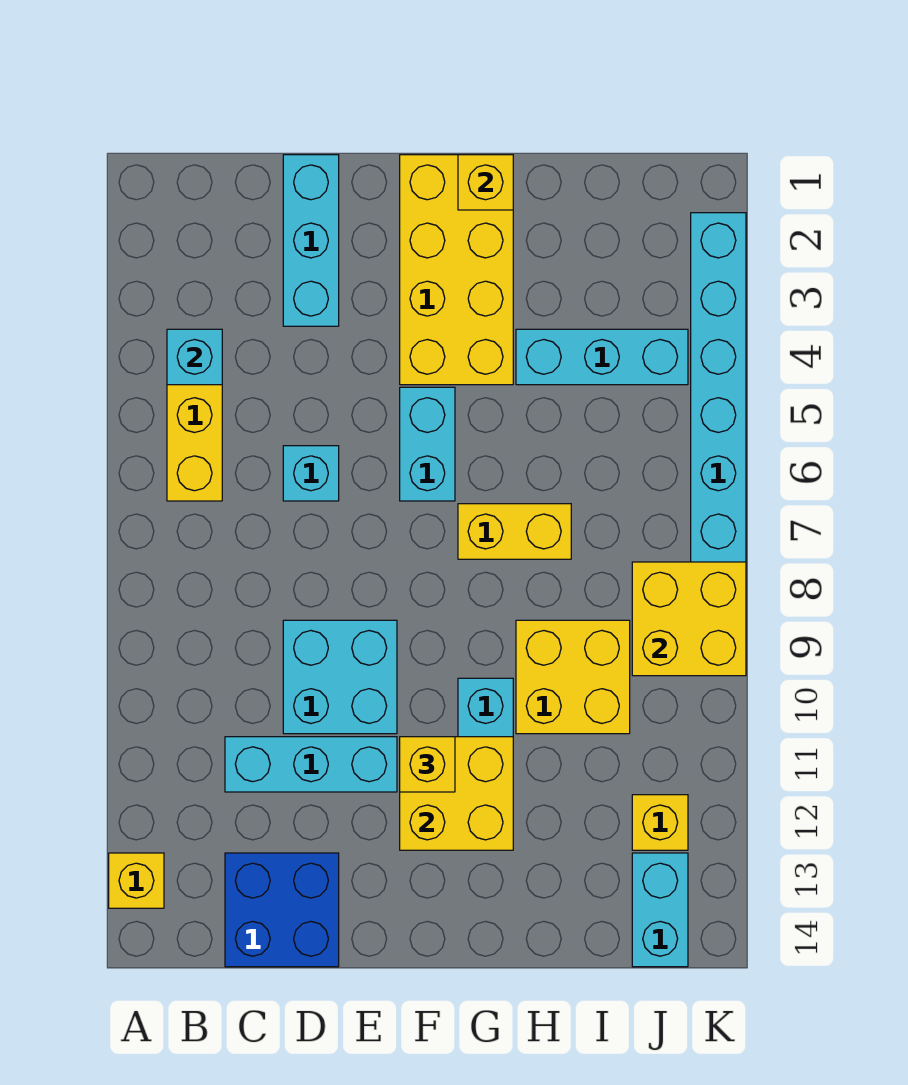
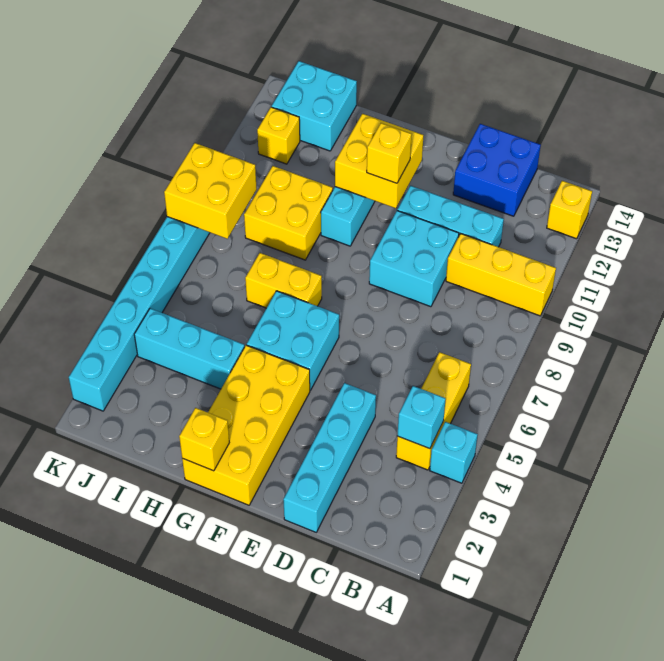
none -> yellow brick A10:C10 level 1
cyan brick D1:D3 level 1 -> cyan brick D1:D4 level 1
cyan brick D6 level 1 -> cyan brick A4 level 1
cyan brick F5:F6 level 1 -> cyan brick F5:G6 level 1
cyan brick J13:J14 level 1 -> cyan brick I13:J14 level 1

